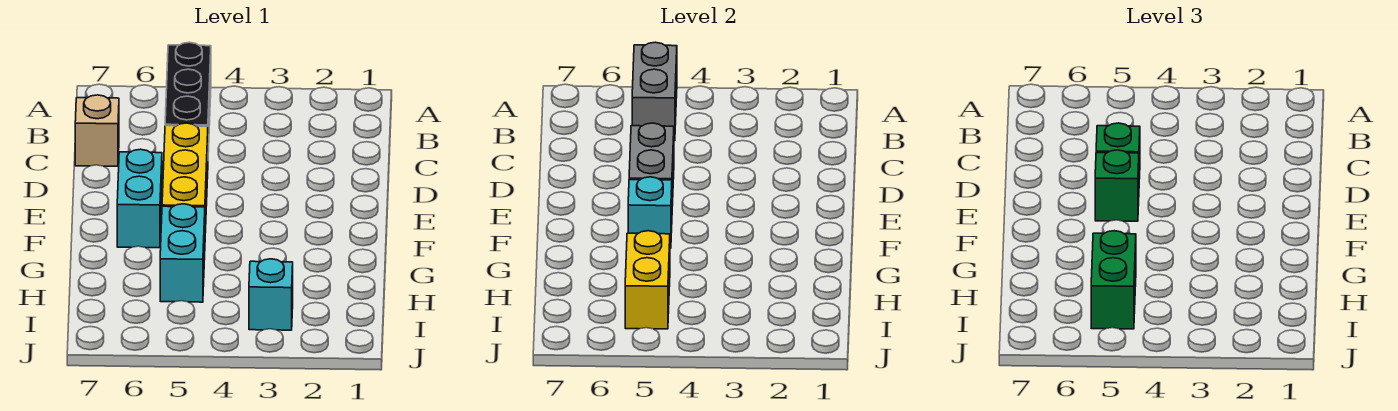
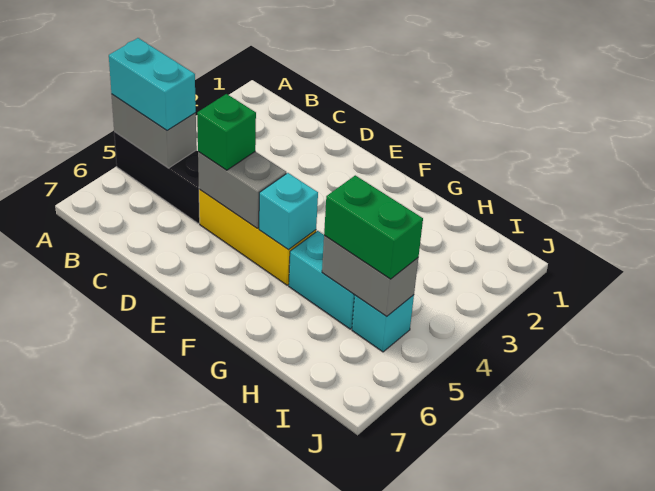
tan brick C7 level 1 -> none
green brick E5 level 3 -> none
cyan brick E6:F6 level 1 -> cyan brick A5:B5 level 3
yellow brick H5:I5 level 2 -> grey brick H5:I5 level 2
cyan brick I3 level 1 -> cyan brick I5 level 1

